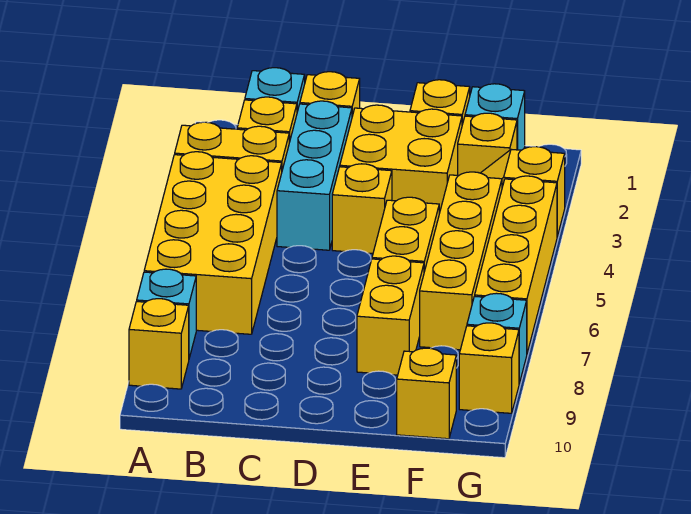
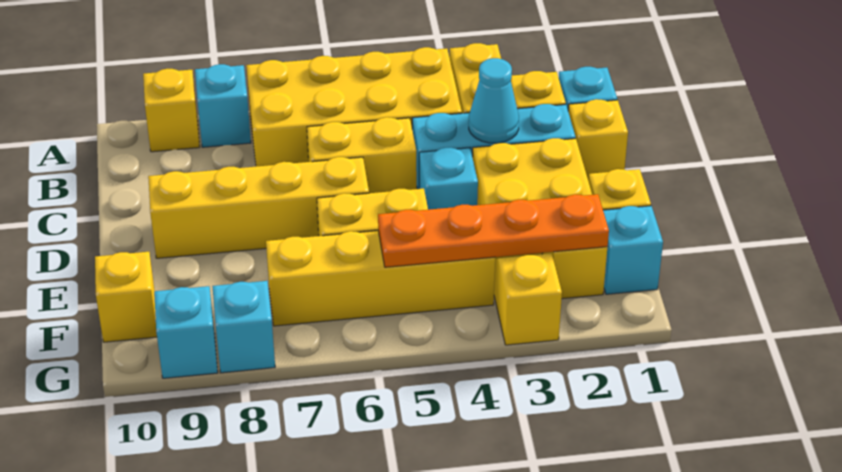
none -> cyan cone C3 level 2
yellow brick D4 level 1 -> cyan brick D4 level 1
yellow brick E7:E8 level 1 -> yellow brick C5:C6 level 1
none -> orange plate F2:F5 level 2
yellow brick G4:G7 level 1 -> yellow brick D6:D9 level 1
yellow brick G9 level 1 -> cyan brick G9 level 1

